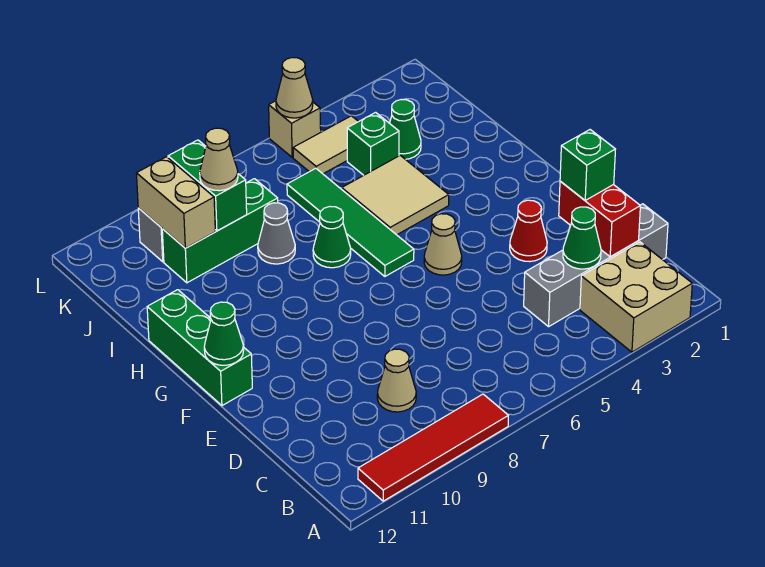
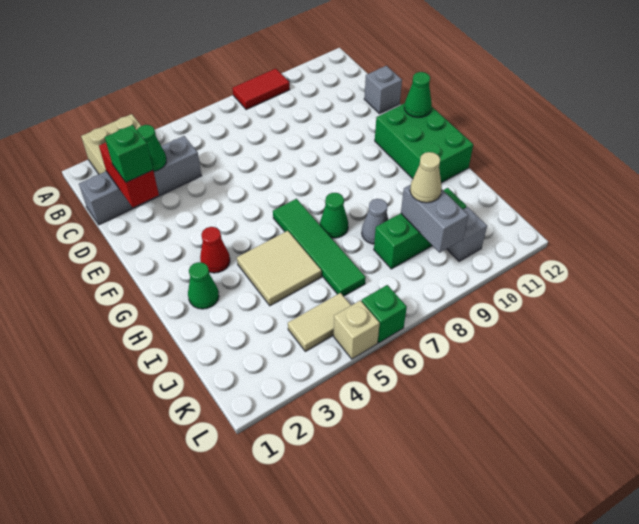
red tile A8:A11 level 1 -> red tile A8:A9 level 1
tan cone C9 level 1 -> none
none -> grey brick D12 level 1
red cone E3 level 1 -> red cone G3 level 1
tan cone F5 level 1 -> none
green brick F12:H12 level 1 -> green brick F11:H12 level 1
green cone J3 level 1 -> green cone H2 level 1
green brick J4 level 1 -> green brick L6 level 1
green brick J9:K9 level 2 -> grey brick J9:K9 level 2
tan brick J10:K10 level 2 -> none
tan cone L5 level 2 -> none

